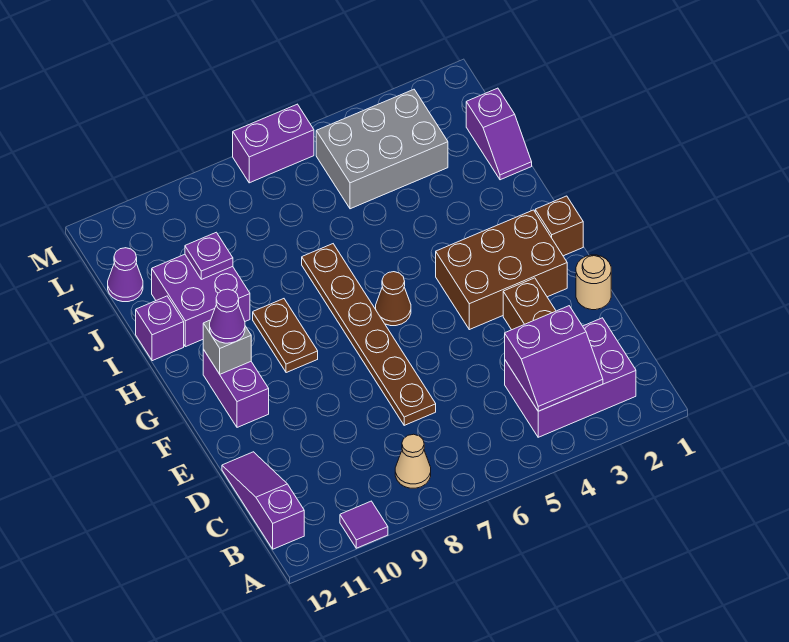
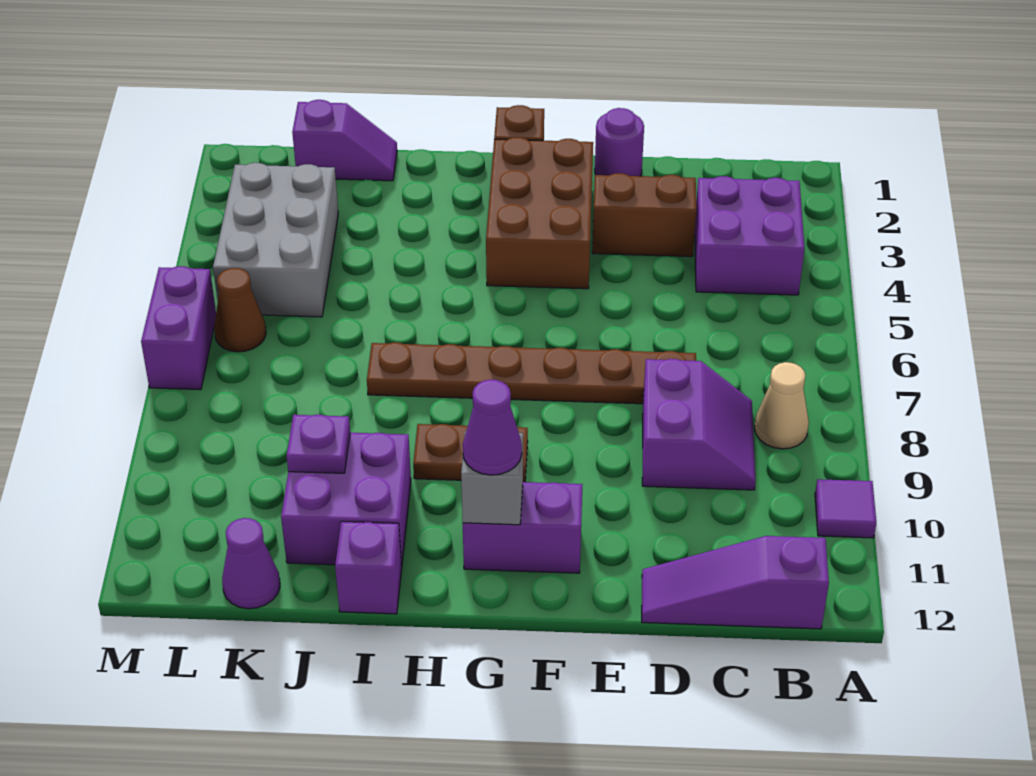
purple brick B2:C4 level 1 -> purple brick B3:C4 level 1
purple slope B3:C4 level 2 top C -> purple slope C8:D9 level 1 top D
tan round brick E1 level 1 -> purple round brick E1 level 1
brown cone G6 level 1 -> brown cone L6 level 1

